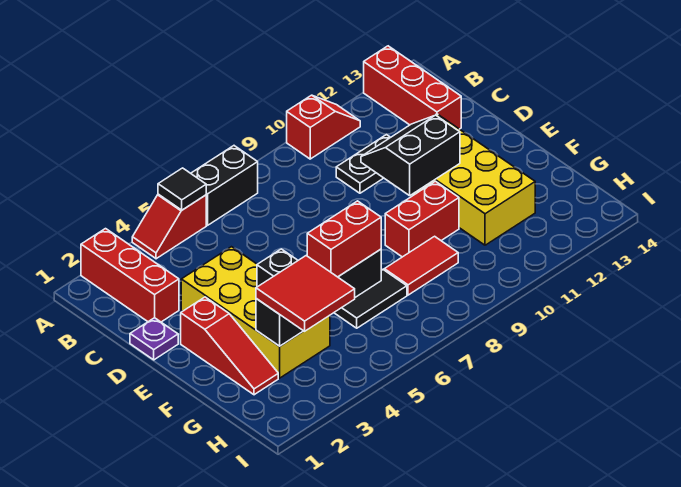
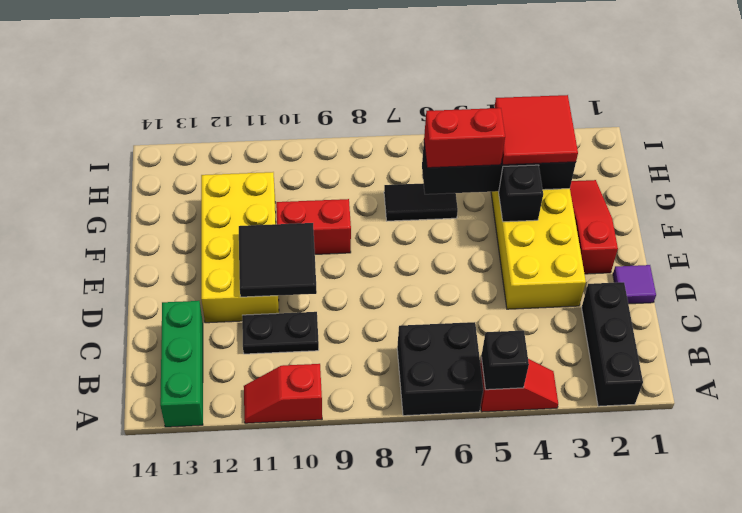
red brick A2:C2 level 1 -> black brick A2:C2 level 1
black tile A5 level 2 -> black brick A5 level 2
black brick A6:A7 level 1 -> black brick A6:B7 level 1
red brick A13:C13 level 1 -> green brick A13:C13 level 1
purple plate D1 level 1 -> purple tile D1 level 1
black slope D10:E11 level 2 top E -> black tile D10:E11 level 2
red tile G8:G9 level 1 -> none

